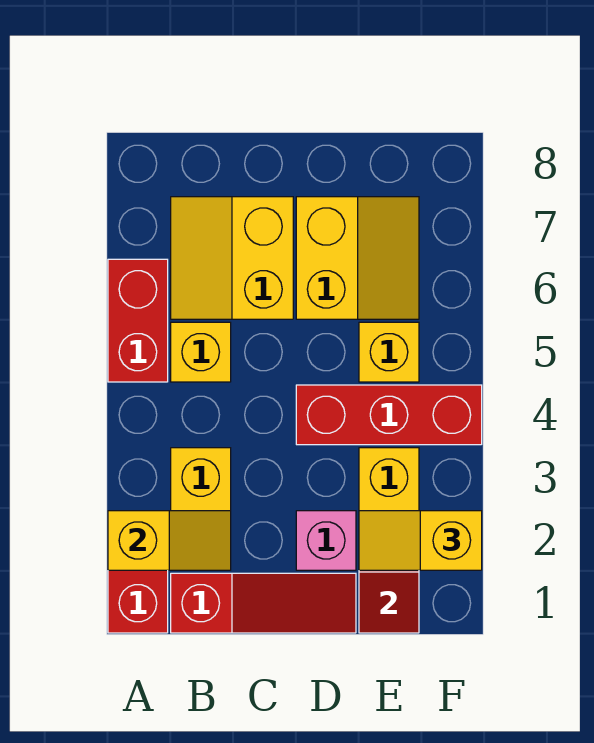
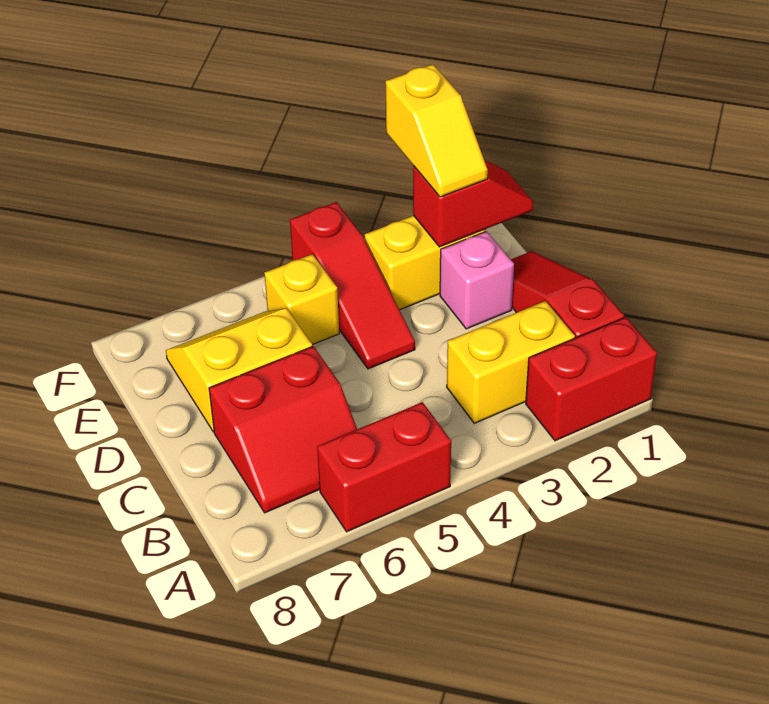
yellow slope A2:B2 level 2 top A -> none
yellow brick B5 level 1 -> none
yellow slope B6:C7 level 1 top C -> red slope B6:C7 level 1 top C
red brick D4:F4 level 1 -> red slope D4:F4 level 1 top F

